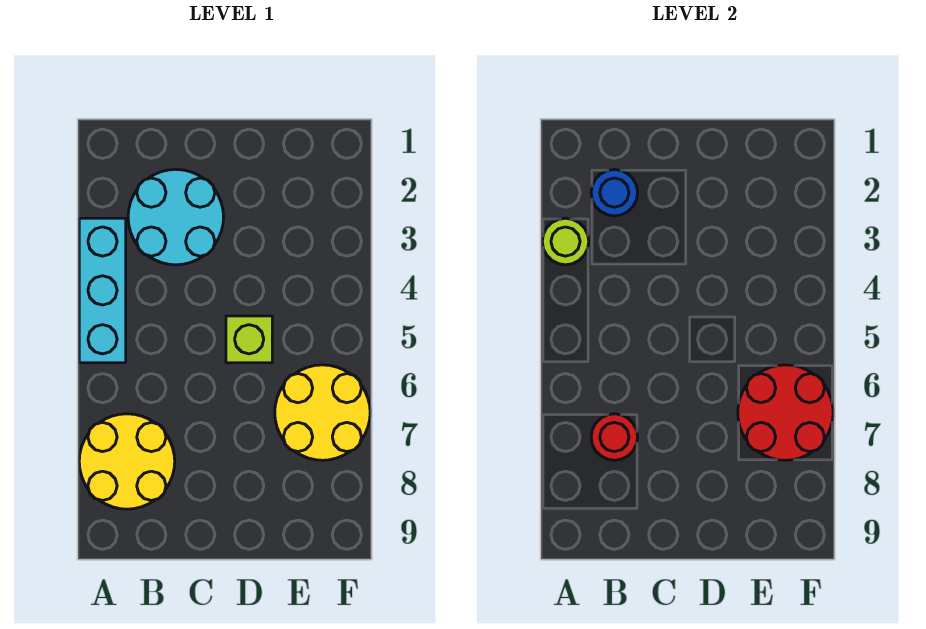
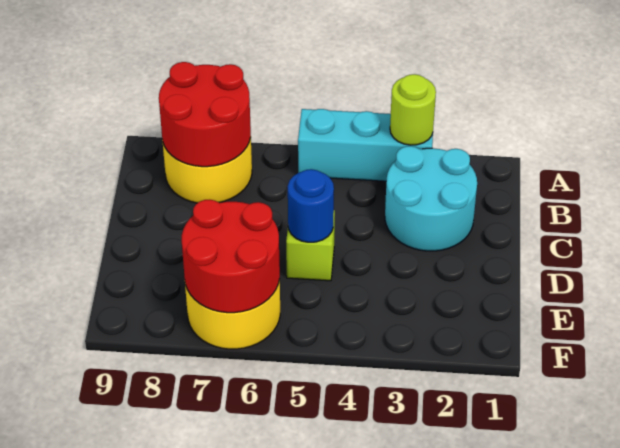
blue round brick B2 level 2 -> blue round brick D5 level 2
red round brick B7 level 2 -> red round brick A7:B8 level 2

